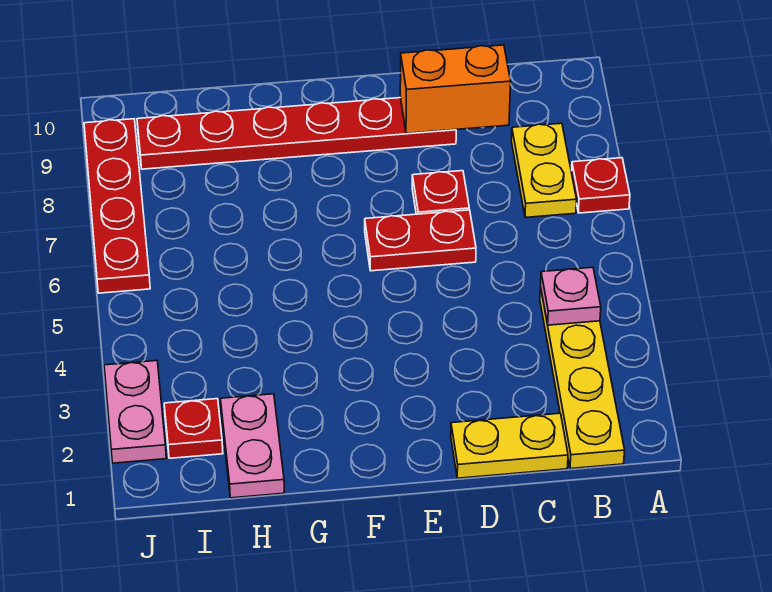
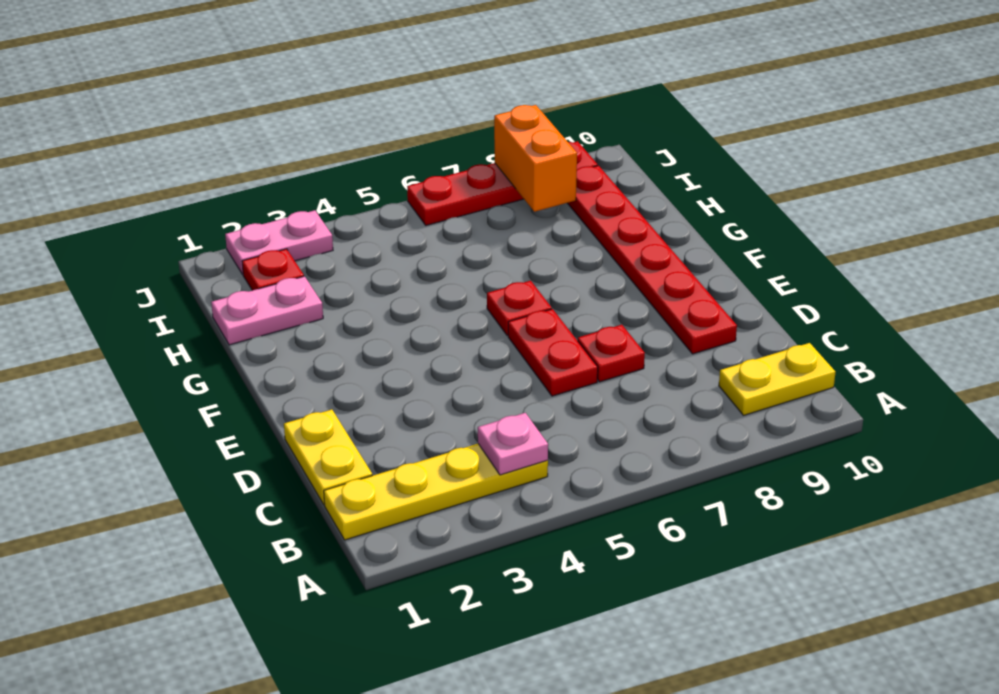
red plate A7 level 1 -> red plate F6 level 1
yellow plate B7:B8 level 1 -> yellow plate B9:B10 level 1
orange brick C9:D9 level 2 -> orange brick I8:J8 level 2

